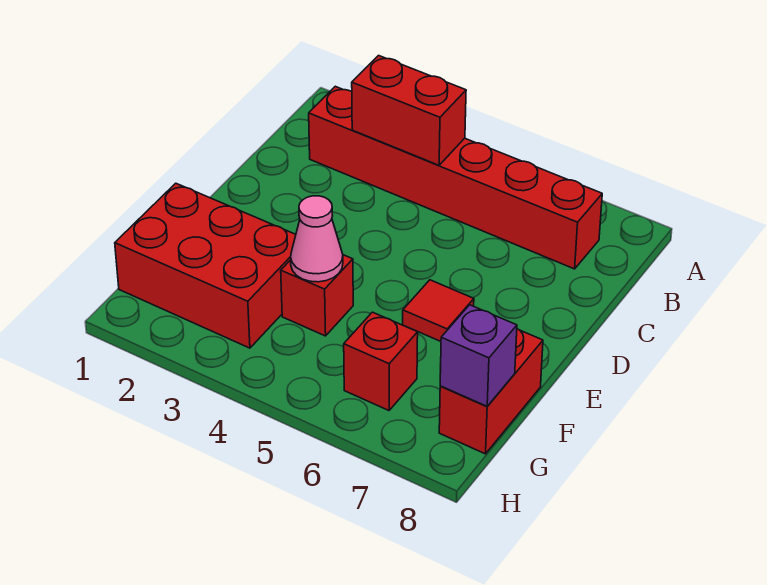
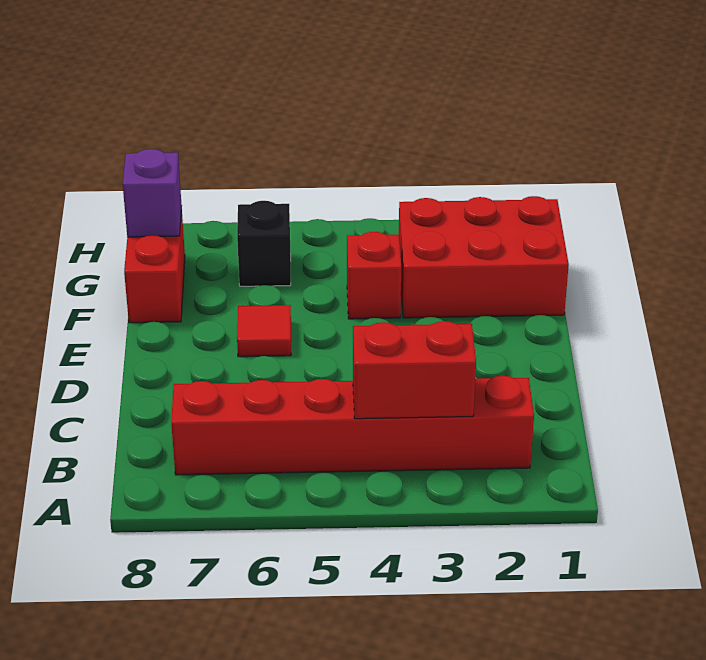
pink cone F4 level 2 -> none
red brick G6 level 1 -> black brick G6 level 1

